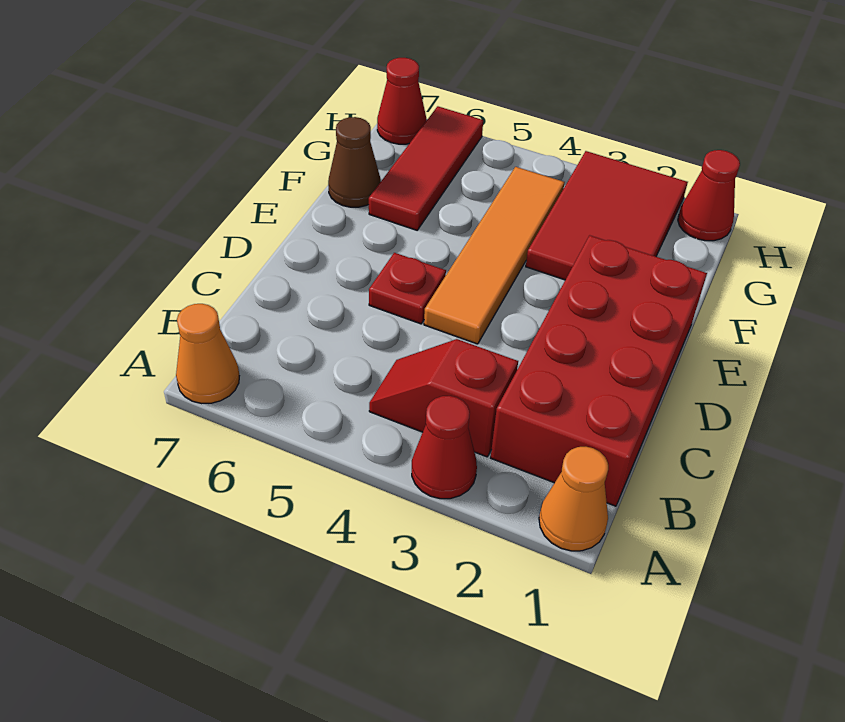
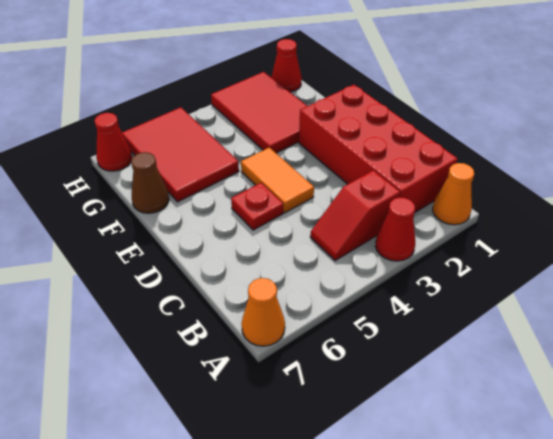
orange tile D4:G4 level 1 -> orange tile D4:E4 level 1
red tile F6:H6 level 1 -> red tile F5:H6 level 1

